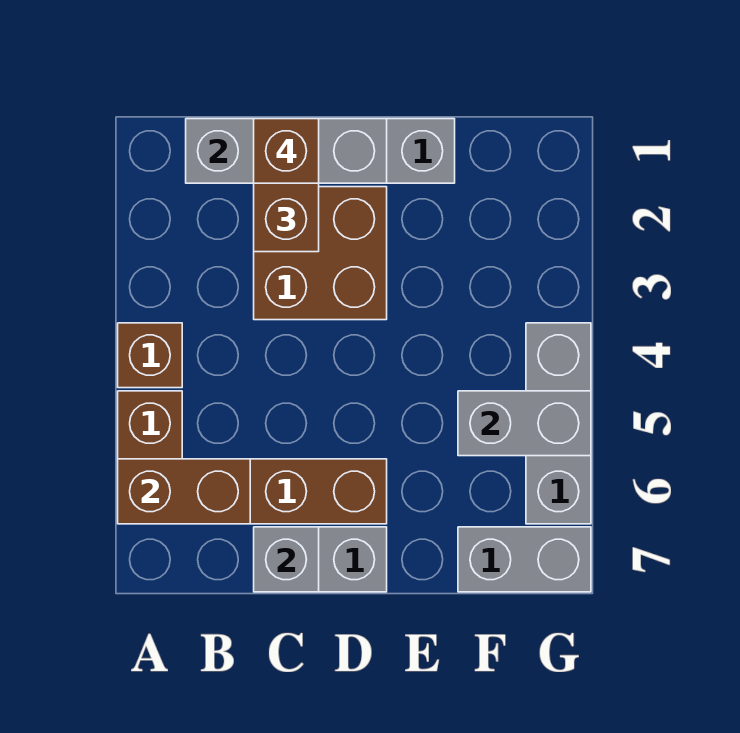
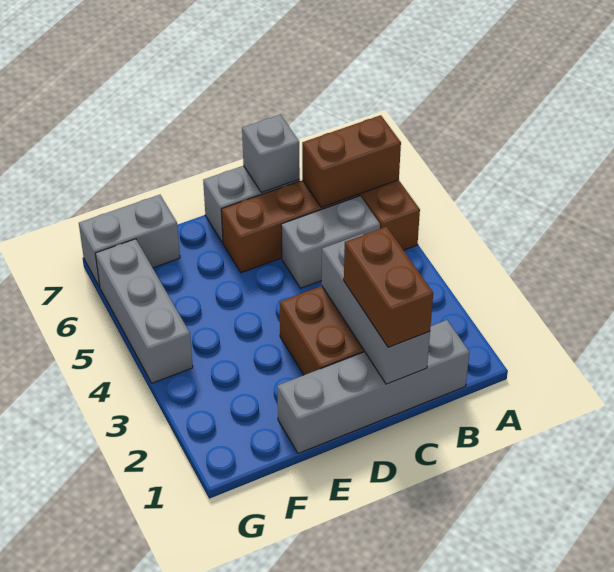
brown brick A4 level 1 -> none
grey brick B1:D1 level 2 -> grey brick C1:C3 level 2
brown brick C1 level 4 -> none
grey brick F5:G5 level 2 -> grey brick B5:C5 level 1

